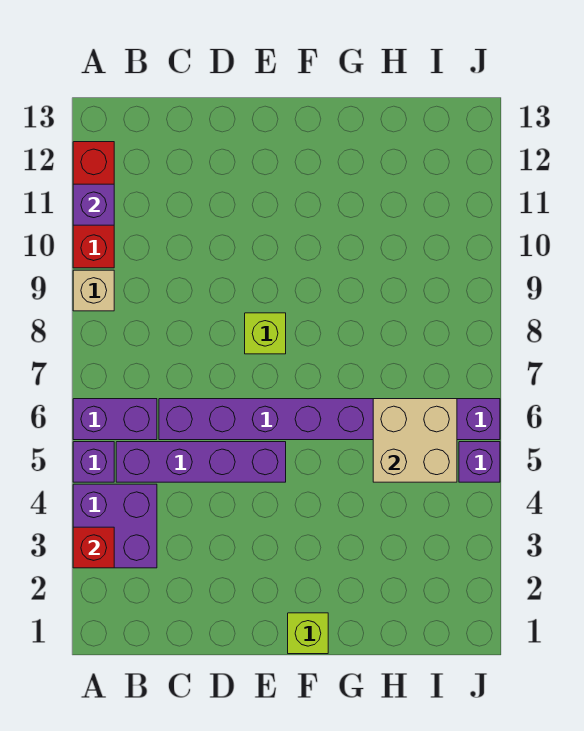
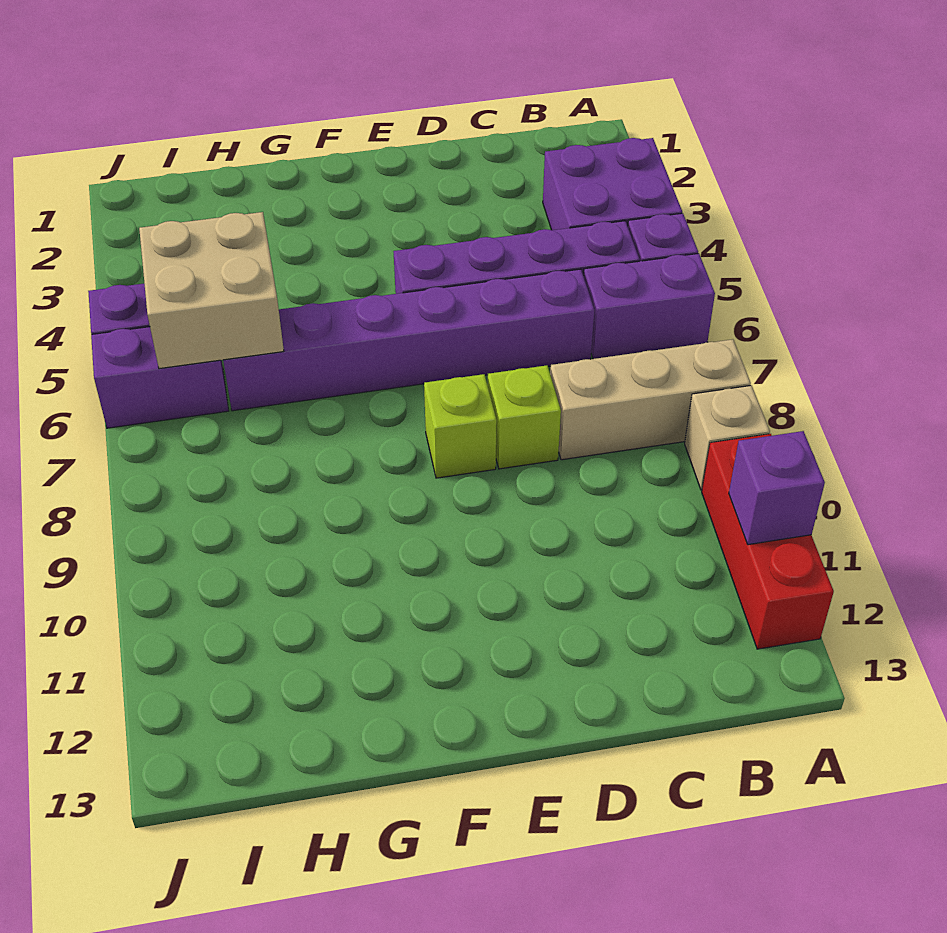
red brick A3 level 2 -> none
none -> tan brick A8:C8 level 1
lime brick F1 level 1 -> lime brick D8 level 1

